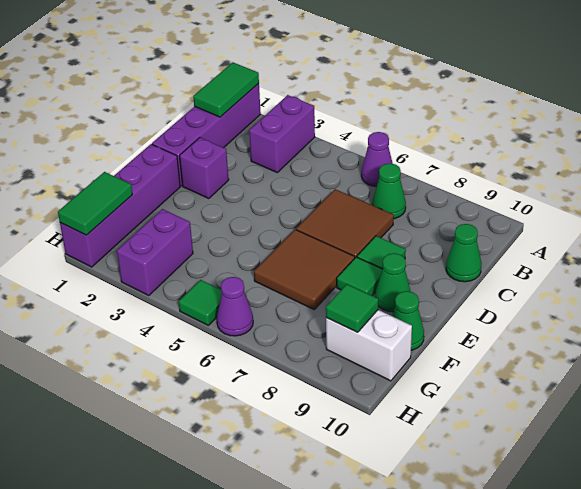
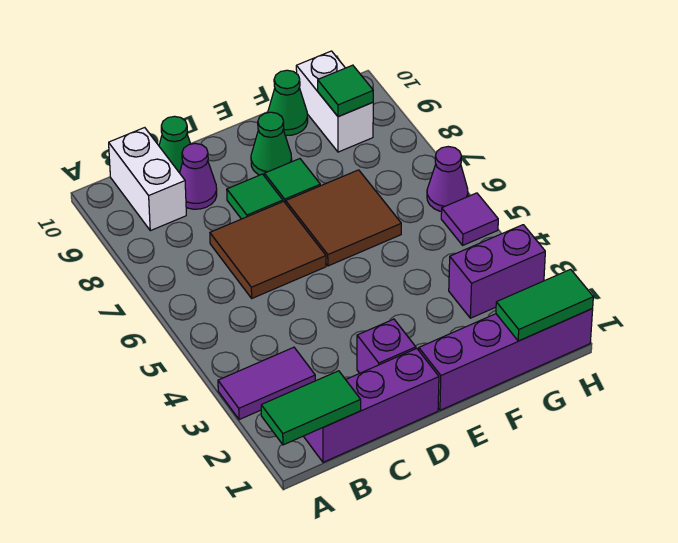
purple brick A1:D1 level 1 -> purple brick B1:D1 level 1
purple brick A3:B3 level 1 -> purple tile A3:B3 level 1
purple cone A6 level 1 -> purple cone C9 level 1
green cone B7 level 1 -> none
none -> white brick B9:B10 level 1
green tile H5 level 1 -> purple tile H5 level 1

